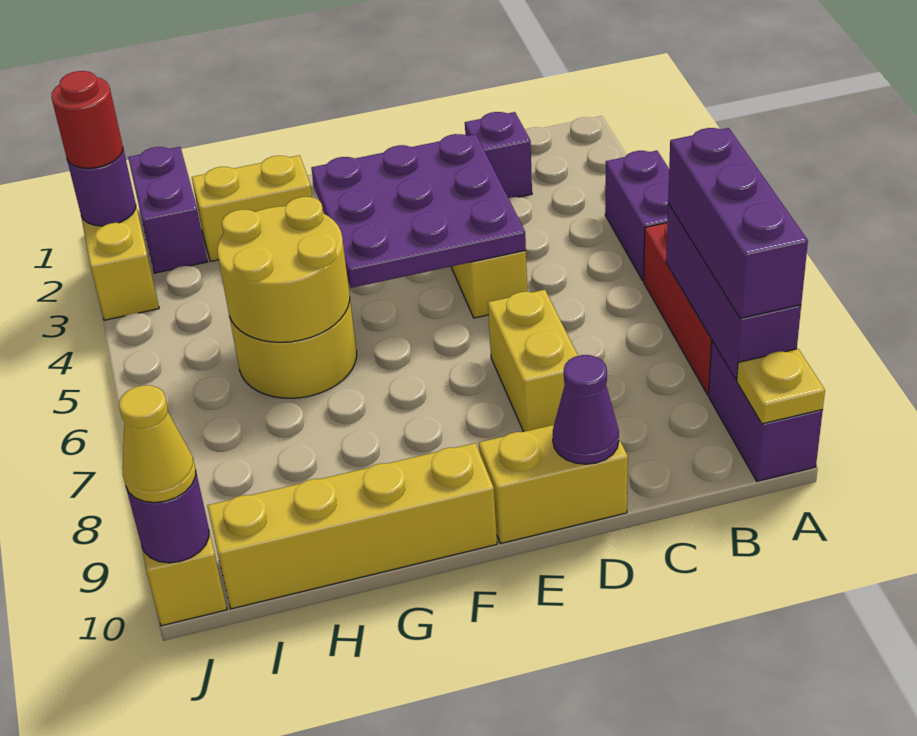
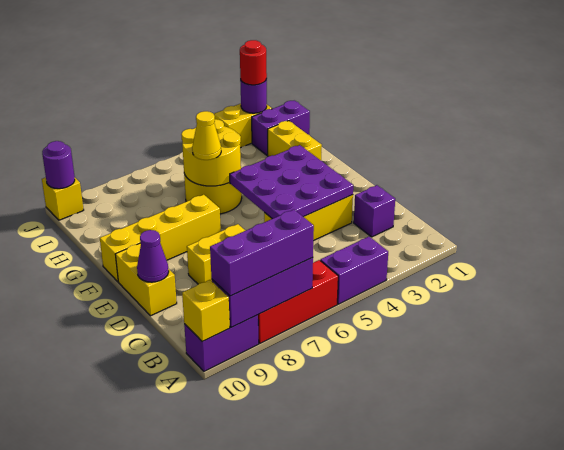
yellow plate A10 level 2 -> yellow brick A10 level 2
yellow brick F10:I10 level 1 -> yellow brick F7:F10 level 1
yellow cone J10 level 3 -> yellow cone G6 level 3

